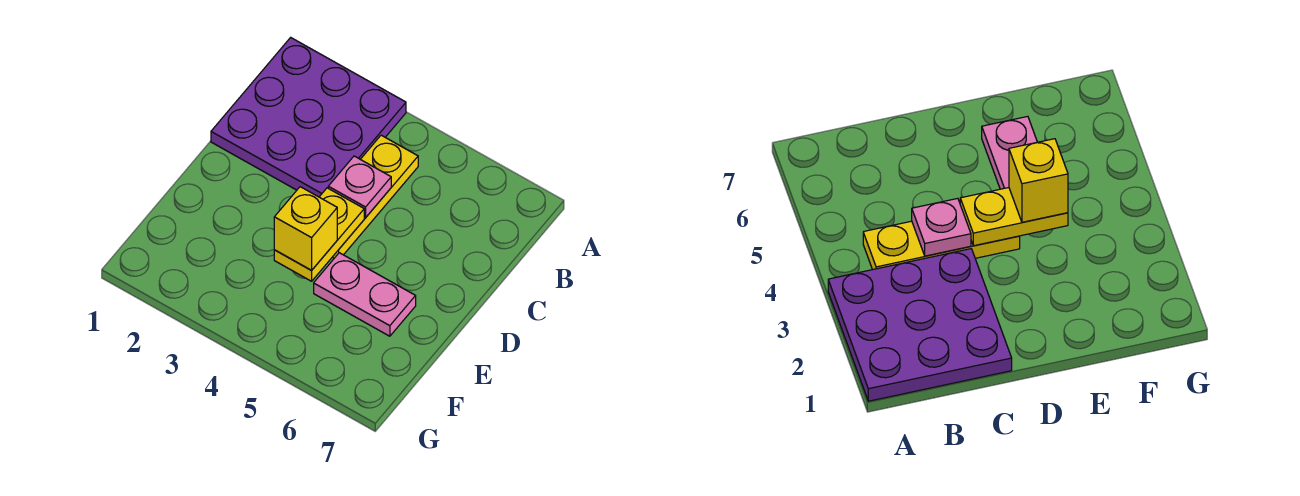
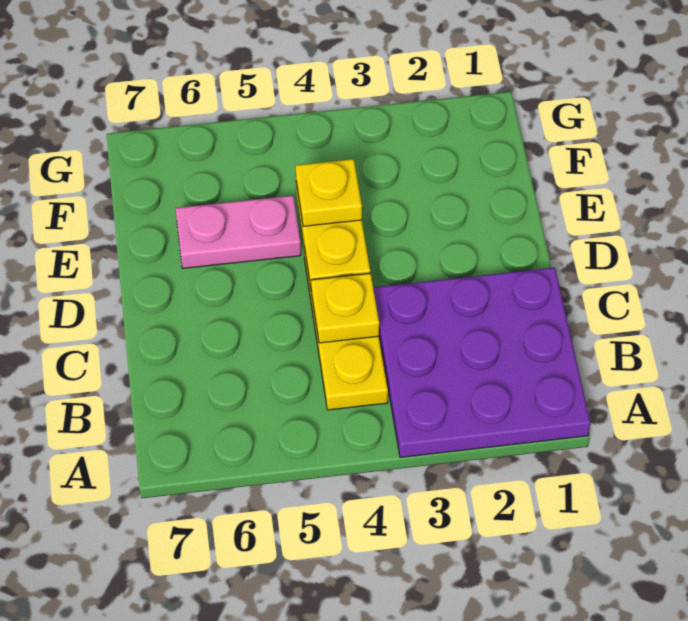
pink plate C4 level 2 -> yellow plate C4 level 2
yellow brick E4 level 3 -> yellow plate E4 level 3

